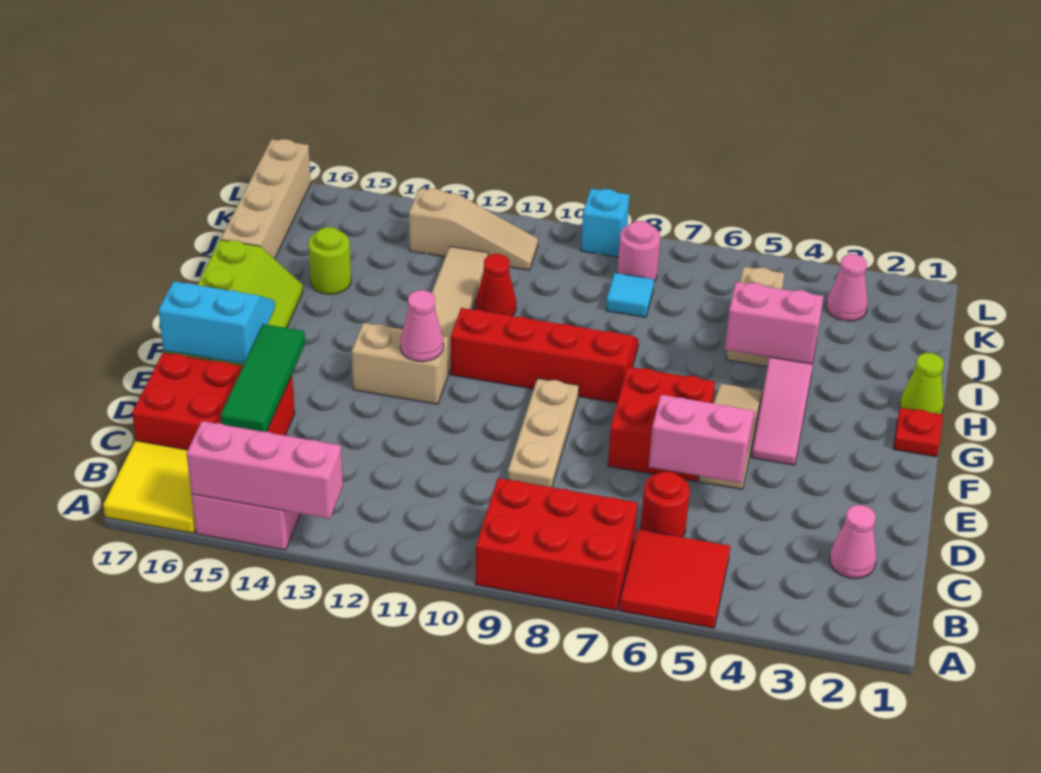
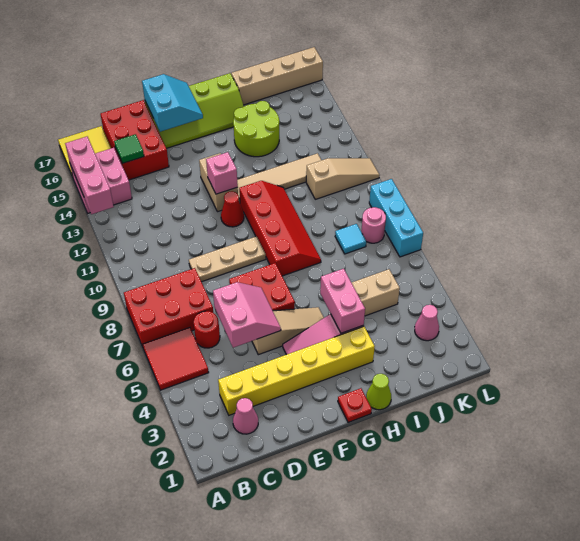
red brick A7:B9 level 1 -> red brick A7:C8 level 1
none -> yellow brick C3:H3 level 1
green tile C15:E15 level 2 -> green tile C15 level 2
pink cone F12 level 2 -> pink brick F12 level 2
red cone I11 level 1 -> red cone F11 level 1
lime round brick I15 level 1 -> lime round brick H14:I15 level 1
tan slope K11:K13 level 1 top 13 -> tan slope J11:L11 level 1 top J
cyan brick L9 level 1 -> cyan brick L7:L9 level 1

